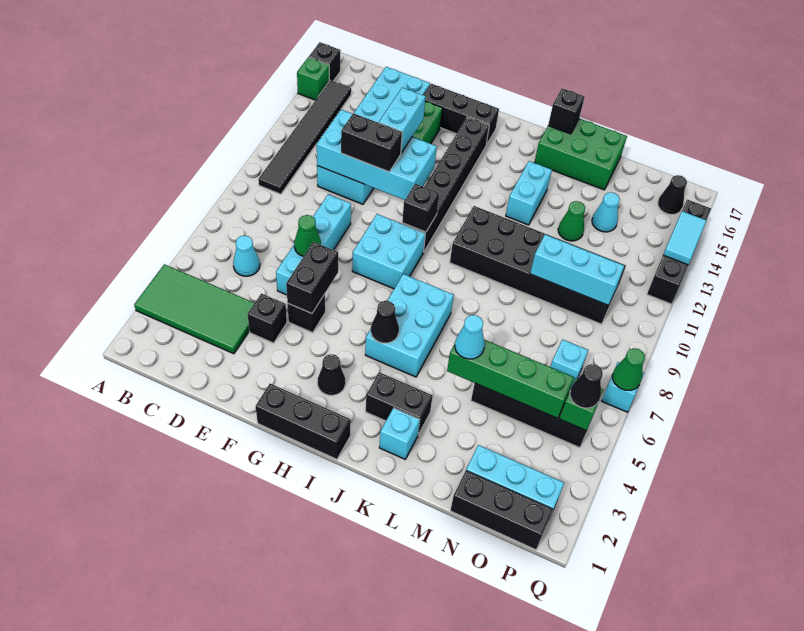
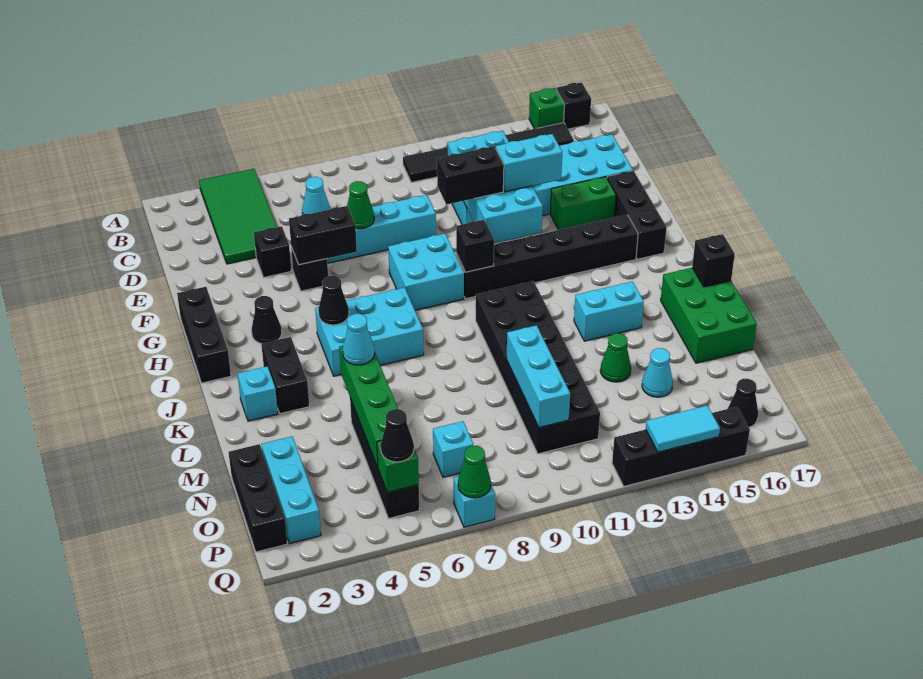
black brick E11:F11 level 3 -> black brick F10:F11 level 3

